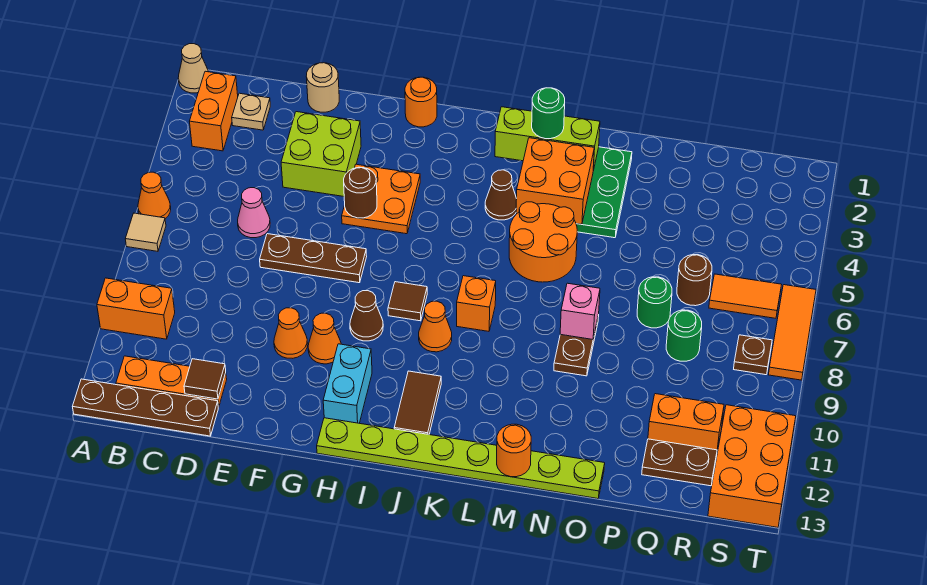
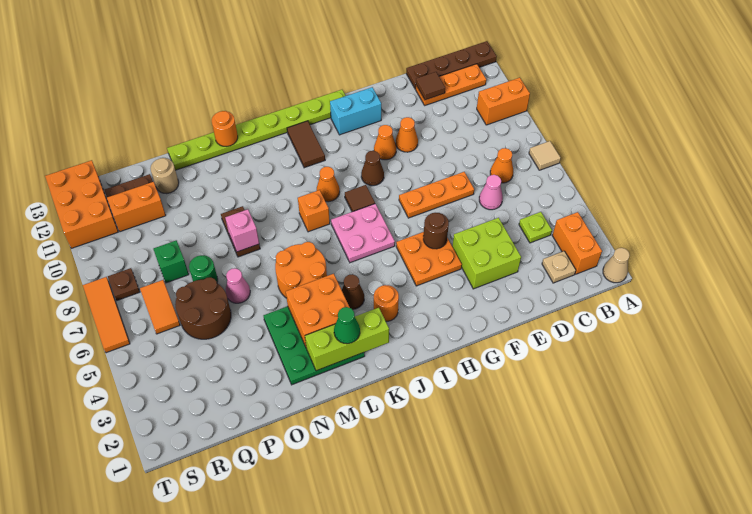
orange cone A6 level 1 -> orange cone C7 level 1
none -> lime plate C4 level 1
tan round brick E1 level 1 -> tan round brick P12 level 1
brown plate E7:G7 level 1 -> orange plate E7:G7 level 1
orange round brick H1 level 1 -> orange round brick J3 level 1
cyan brick H11:H12 level 1 -> cyan brick G12:H12 level 1
none -> pink plate I6:J7 level 1
green round brick L2 level 3 -> green cone L2 level 3
none -> pink cone O6 level 1
brown round brick Q6 level 1 -> brown round brick P5:Q6 level 1
green round brick Q8 level 1 -> green brick Q8 level 1
orange tile R6:S6 level 1 -> orange tile R6:R7 level 1

